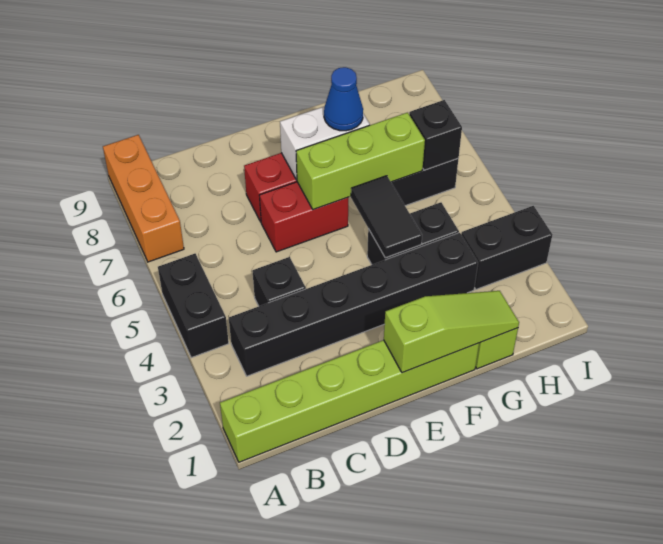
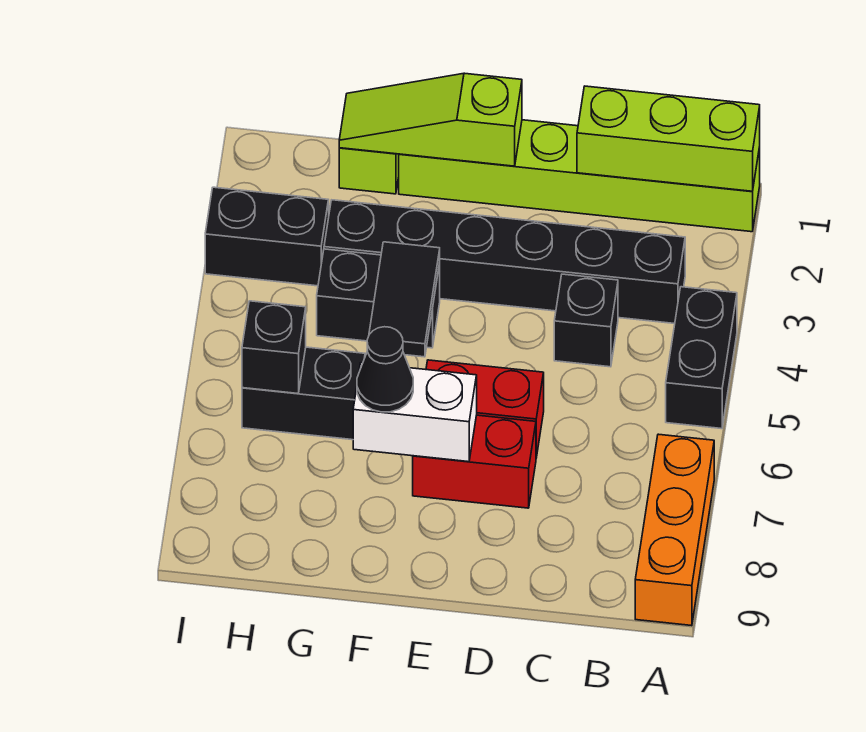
lime brick E6:G6 level 2 -> lime brick A1:C1 level 2
blue cone F7 level 3 -> black cone F7 level 3

